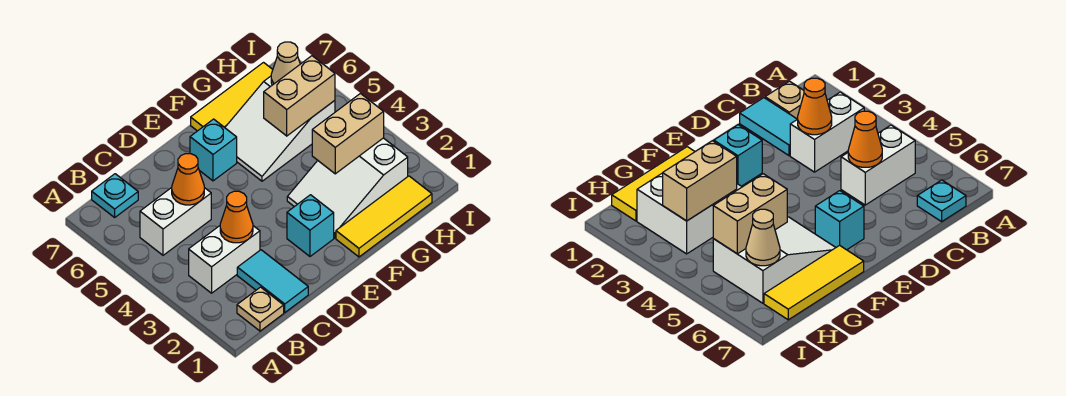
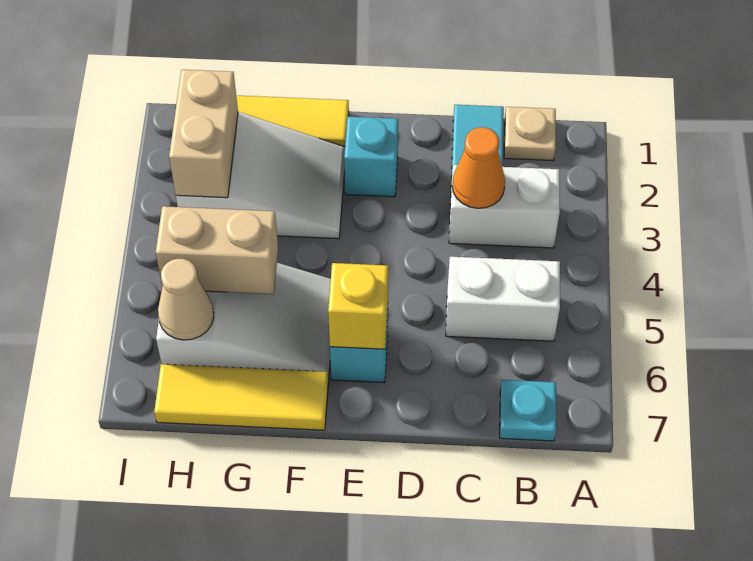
orange cone C5 level 2 -> none
none -> yellow brick E6 level 2
tan brick G3:H3 level 2 -> tan brick H2:H3 level 2

